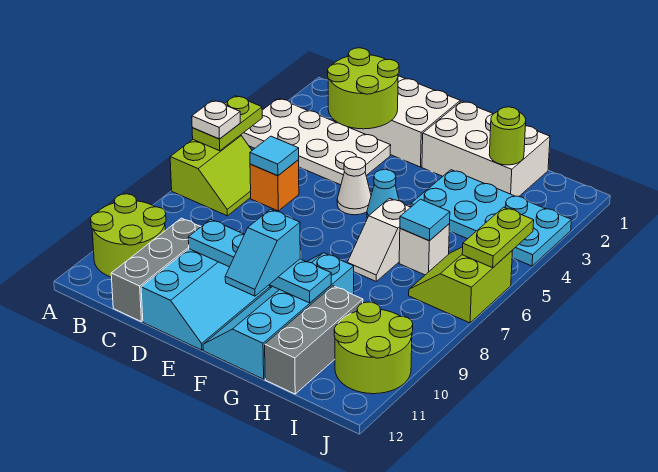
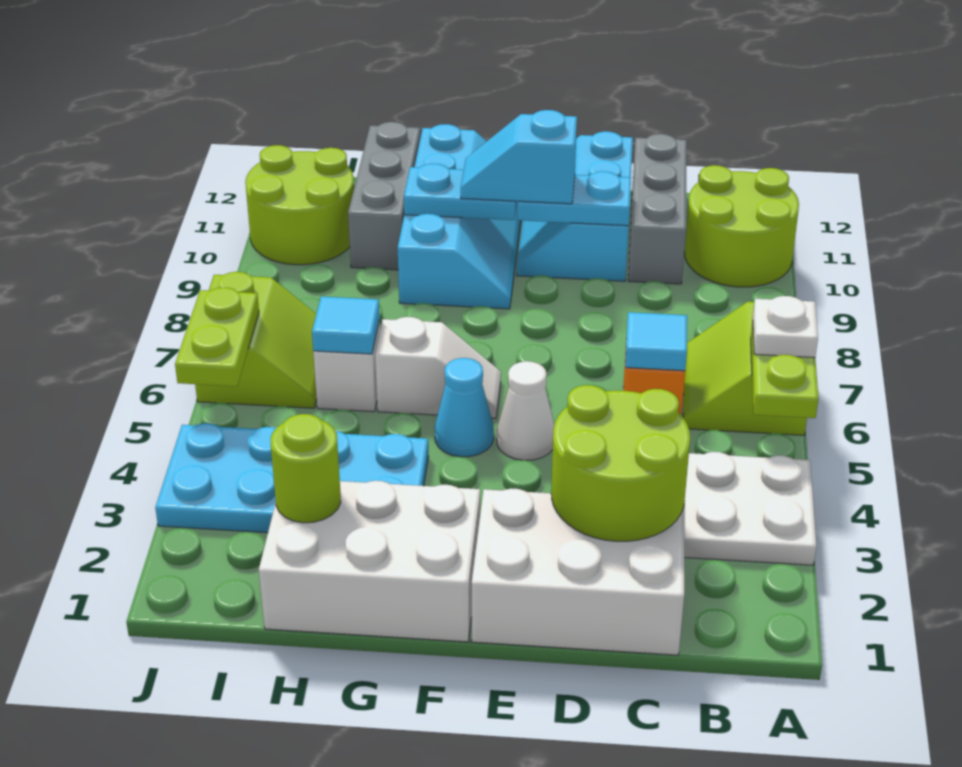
cyan slope F10:F11 level 3 top 10 -> cyan slope E10:F10 level 3 top E
white slope G6:G7 level 1 top 6 -> white slope F6:G6 level 1 top G

